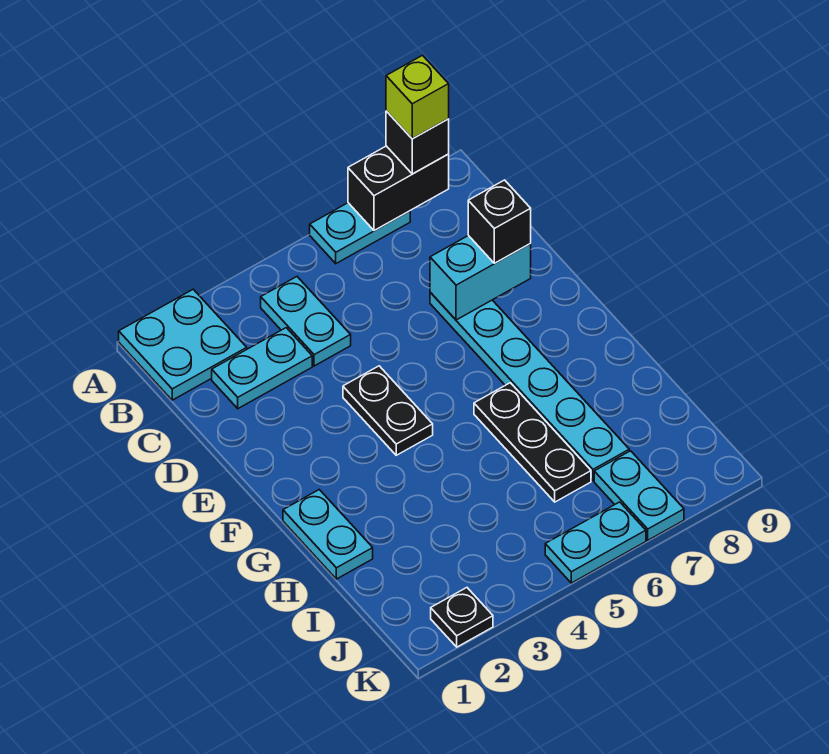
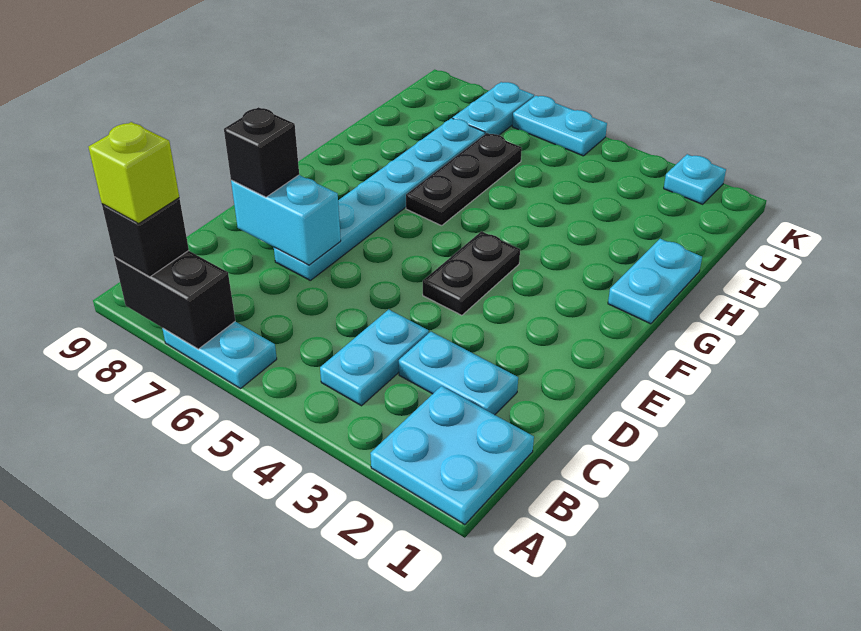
black plate K2 level 1 -> cyan plate K2 level 1

